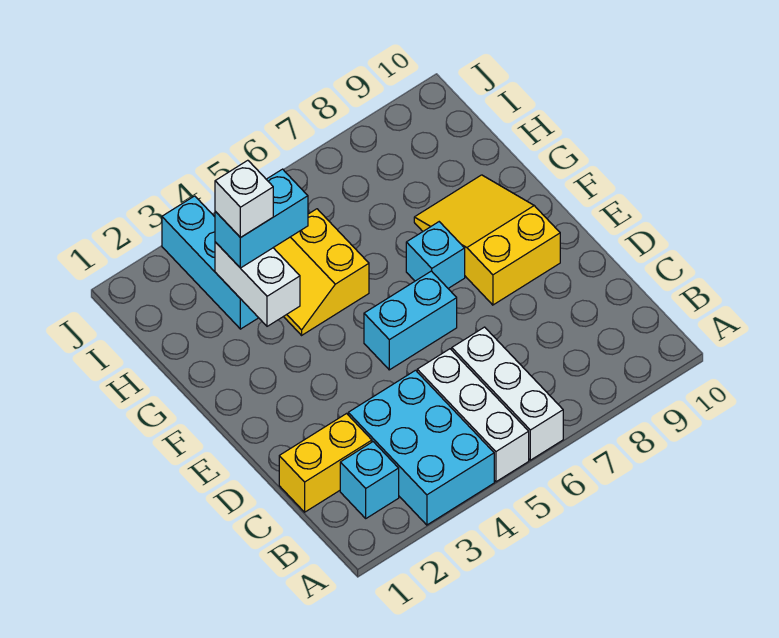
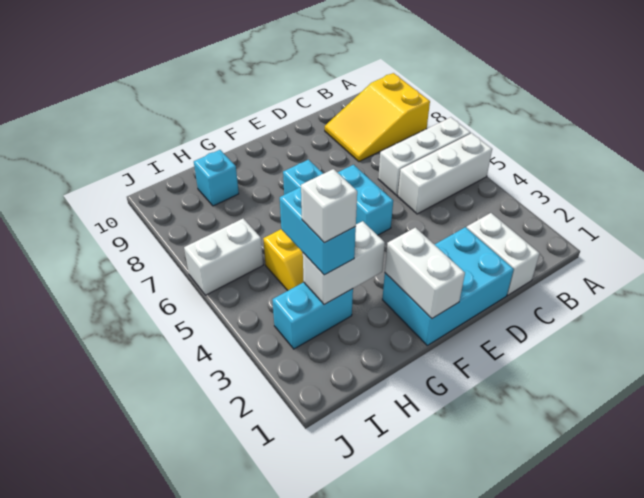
cyan brick A3:C4 level 1 -> cyan brick D1:F2 level 1
cyan brick B2 level 1 -> cyan brick H9 level 1
yellow brick C1:C2 level 1 -> white brick C1:C2 level 1
yellow slope E8:G9 level 1 top E -> yellow slope A8:C9 level 1 top A
none -> white brick F1:F2 level 2
cyan brick H3:J3 level 1 -> cyan brick H3:I3 level 1
none -> white brick I6:J6 level 1

